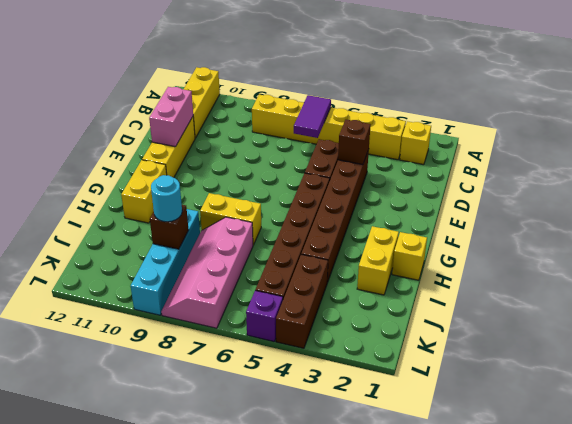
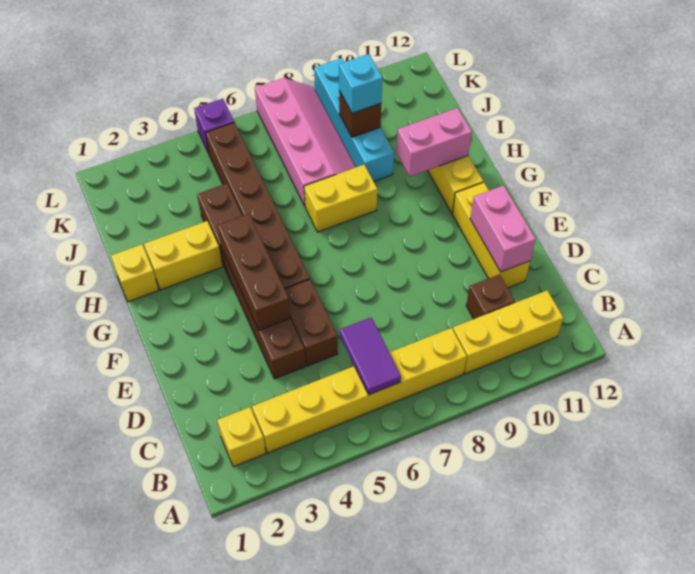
yellow brick A11:C11 level 1 -> yellow brick B9:B11 level 1
brown brick D4 level 2 -> brown brick C10 level 1
yellow brick H2:I2 level 1 -> yellow brick H2:H3 level 1
none -> pink brick H10:H11 level 2
brown brick J4:L4 level 1 -> brown brick E4:G4 level 2
cyan round brick J9 level 3 -> cyan brick J9 level 3

